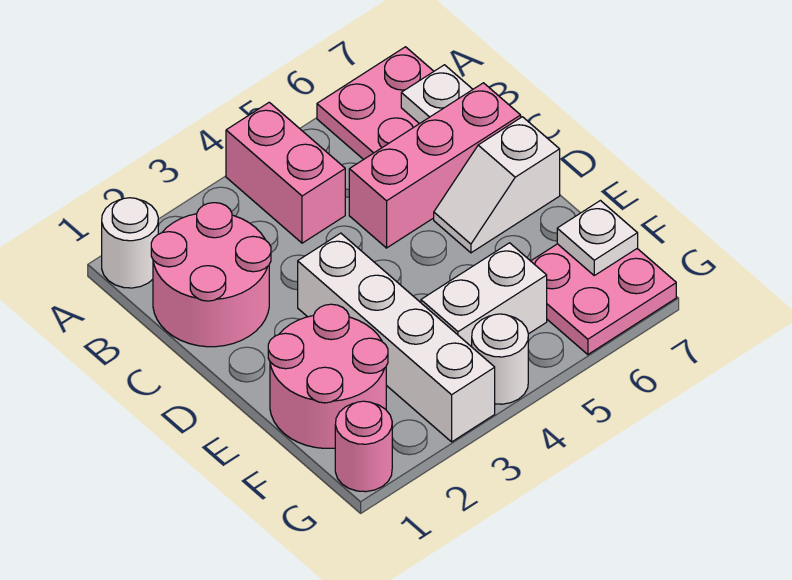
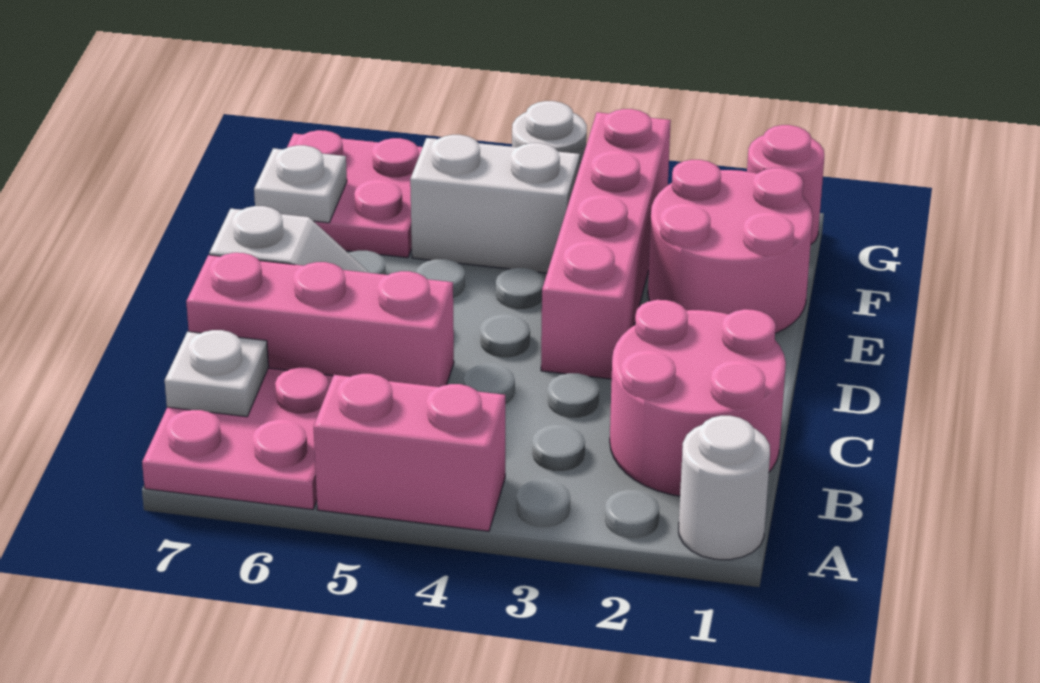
pink brick A4:B4 level 1 -> pink brick A4:A5 level 1
white brick D3:G3 level 1 -> pink brick D3:G3 level 1

